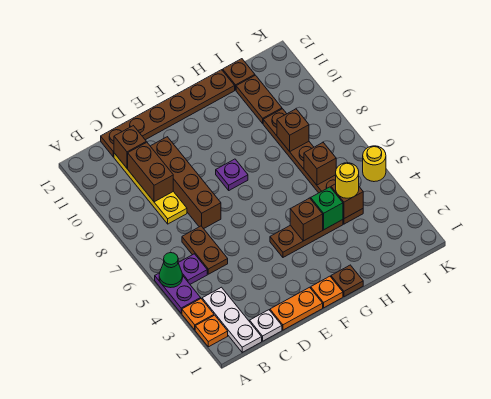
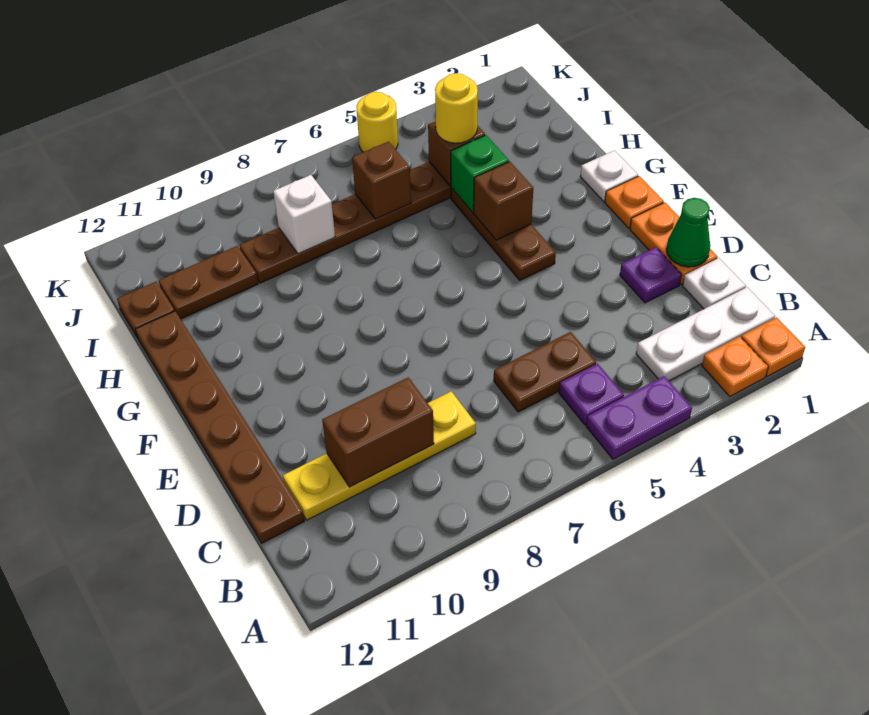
orange plate A3 level 1 -> orange plate A1 level 1
green cone A5 level 2 -> green cone D1 level 2
brown brick C11 level 2 -> none
brown brick D7:D10 level 1 -> none
purple plate F8 level 1 -> purple plate D2 level 1
brown plate G1 level 1 -> white plate G1 level 1
brown brick I8 level 2 -> white brick I8 level 2

